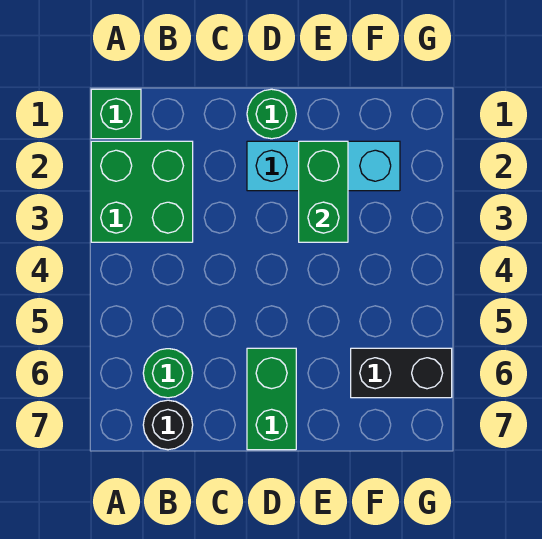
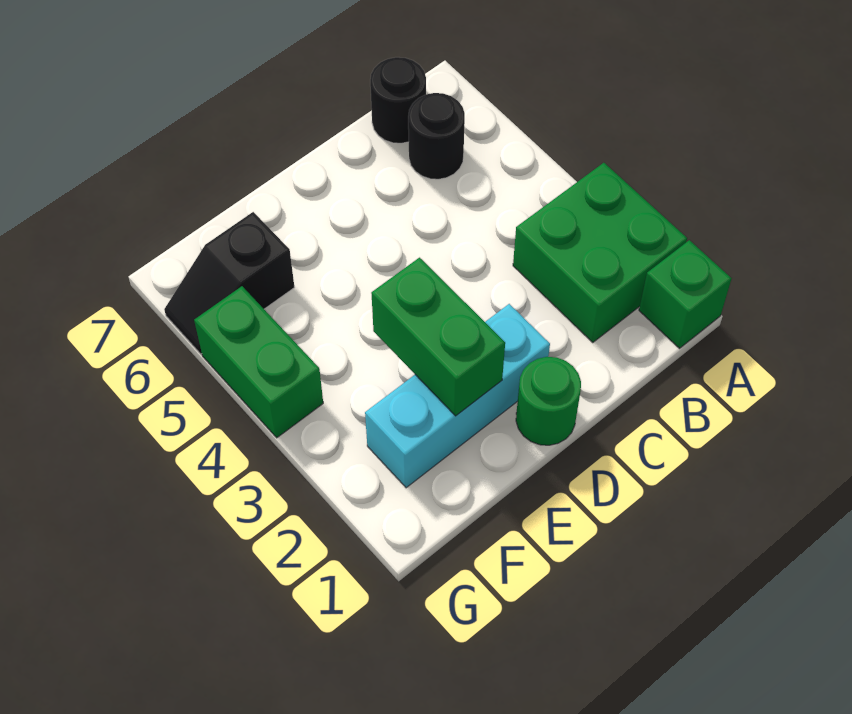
green round brick B6 level 1 -> black round brick B6 level 1
green brick D6:D7 level 1 -> green brick G4:G5 level 1
black brick F6:G6 level 1 -> black slope F6:G6 level 1 top F

